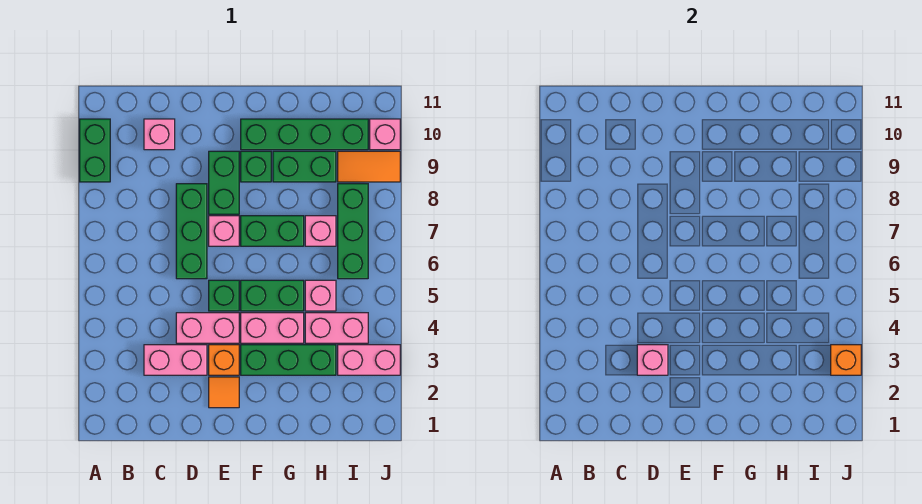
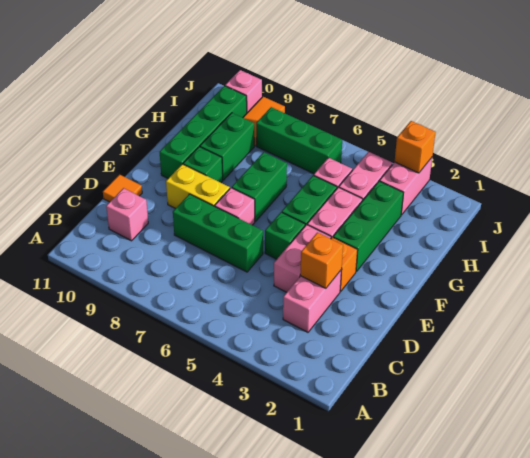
green brick A9:A10 level 1 -> none
pink brick D3 level 2 -> orange brick D3 level 2
orange tile E2 level 1 -> orange tile D11 level 1
green brick E8:E9 level 1 -> yellow brick E8:E9 level 1
pink brick H7 level 1 -> none

